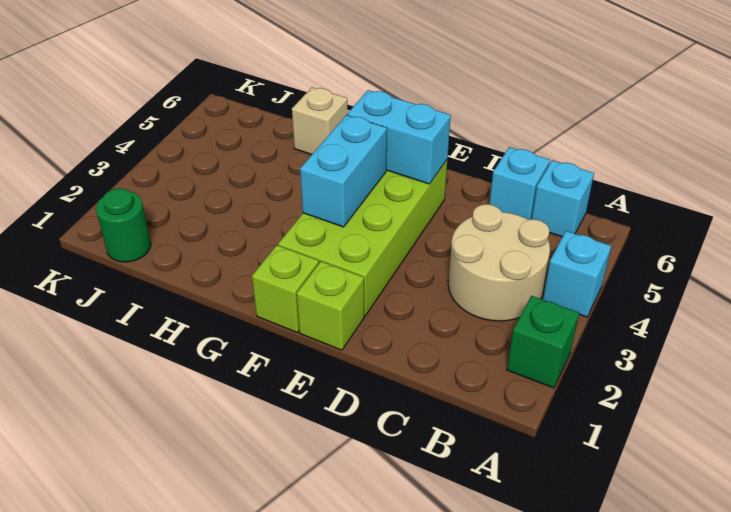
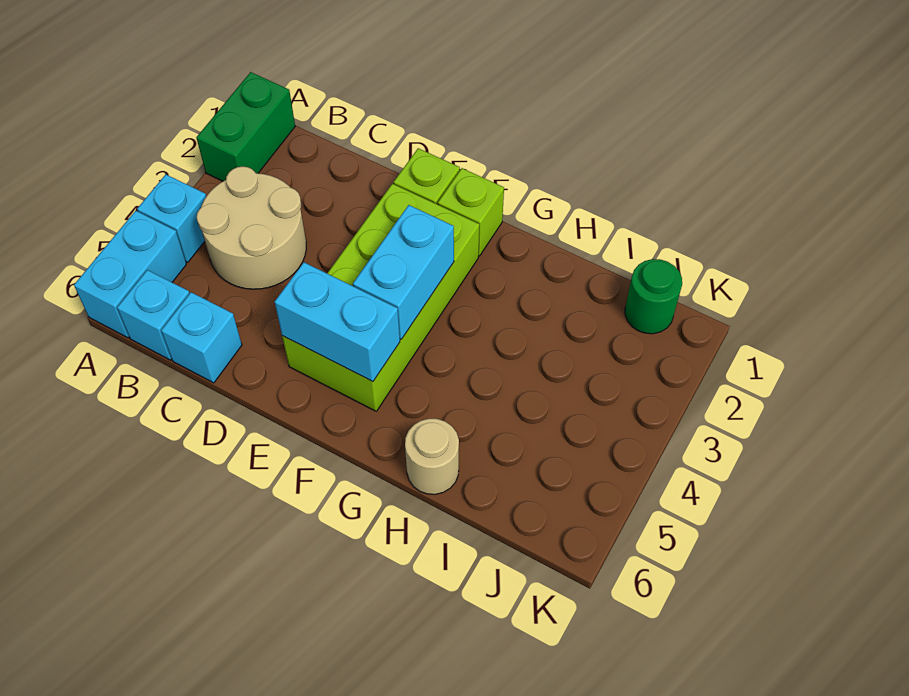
green brick A2 level 1 -> green brick A1:A2 level 1
none -> cyan brick A5:A6 level 1
tan brick H6 level 1 -> tan round brick H6 level 1

